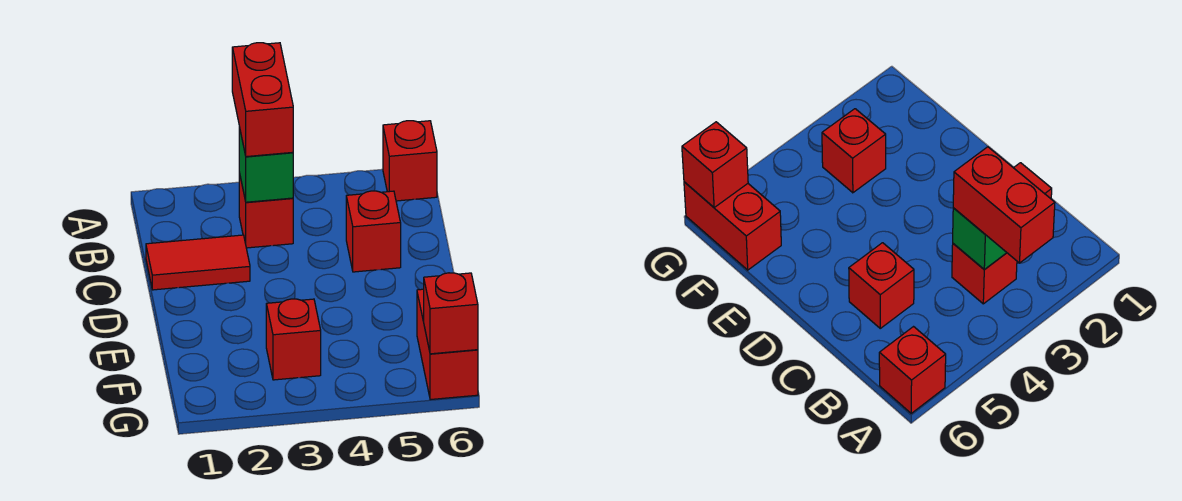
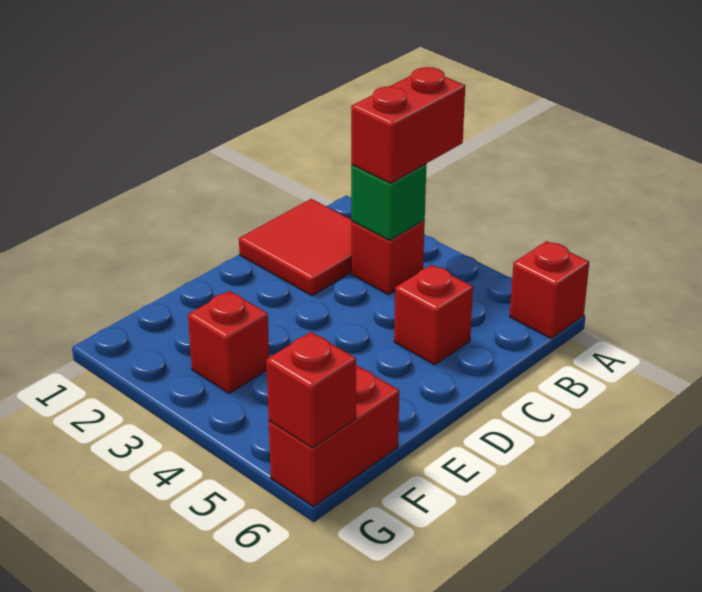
red tile C1:C2 level 1 -> red tile B1:C2 level 1

